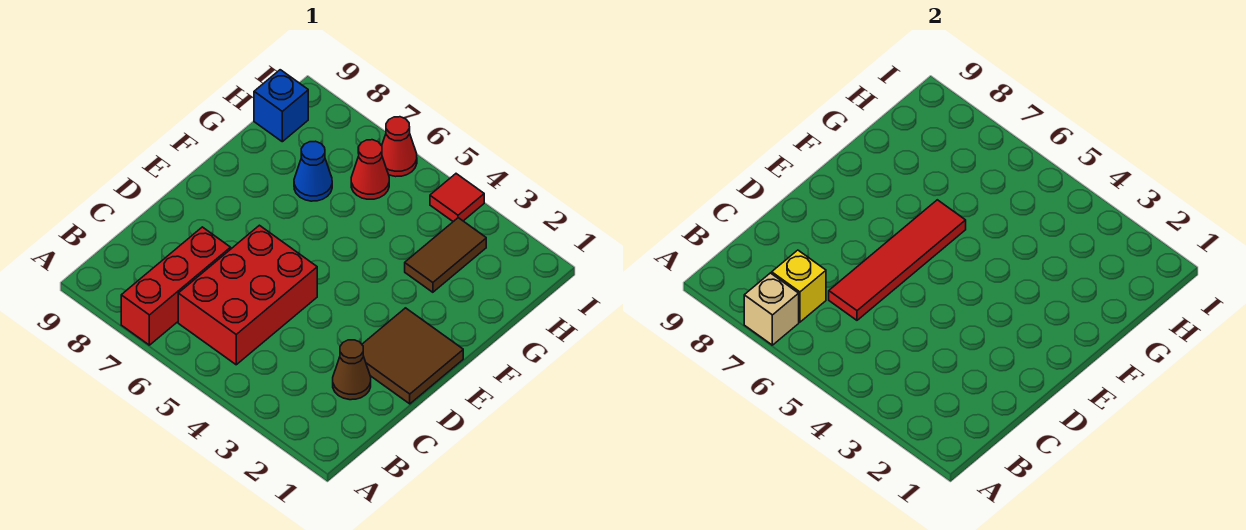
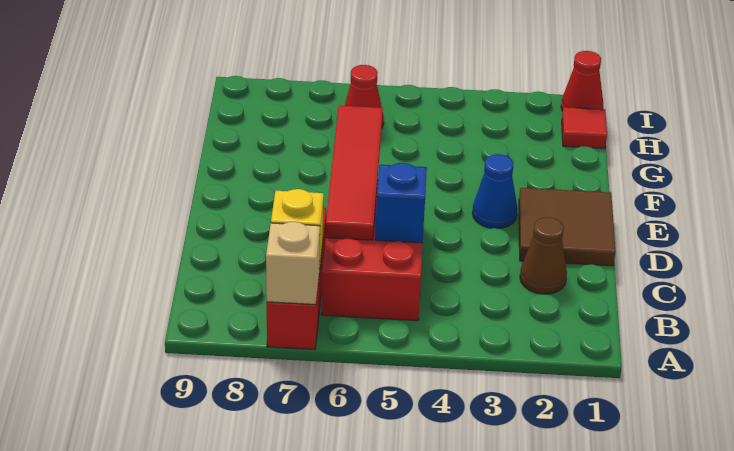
brown tile G3:H3 level 1 -> none
blue cone G7 level 1 -> blue cone E3 level 1
blue brick H9 level 1 -> blue brick C5 level 2
red tile I4 level 1 -> red tile H1 level 1
red cone I6 level 1 -> red cone I1 level 1

